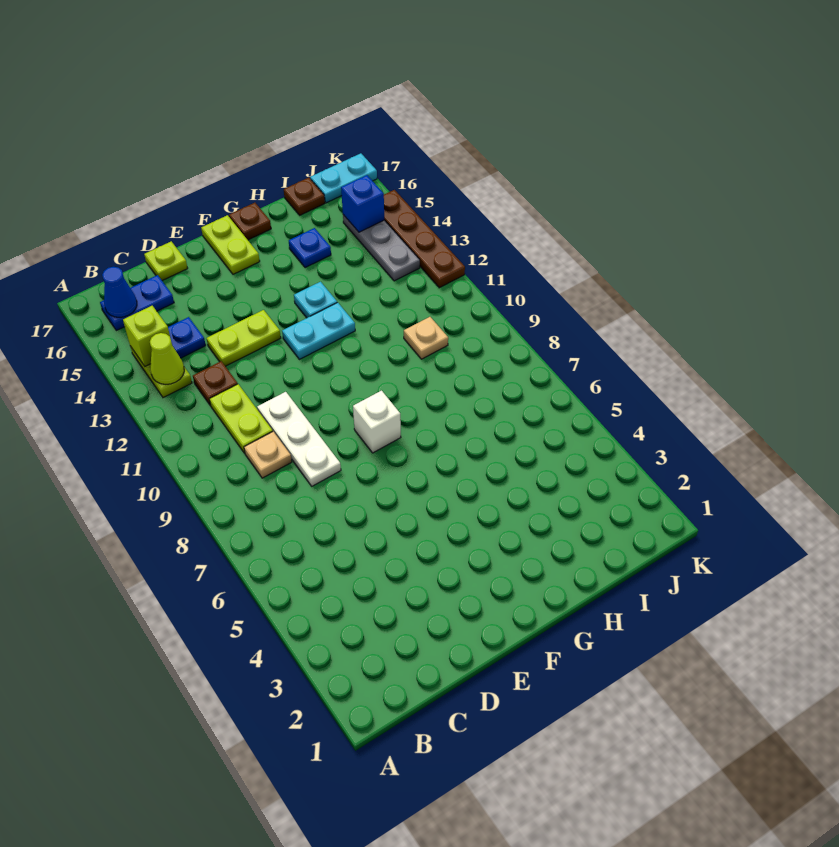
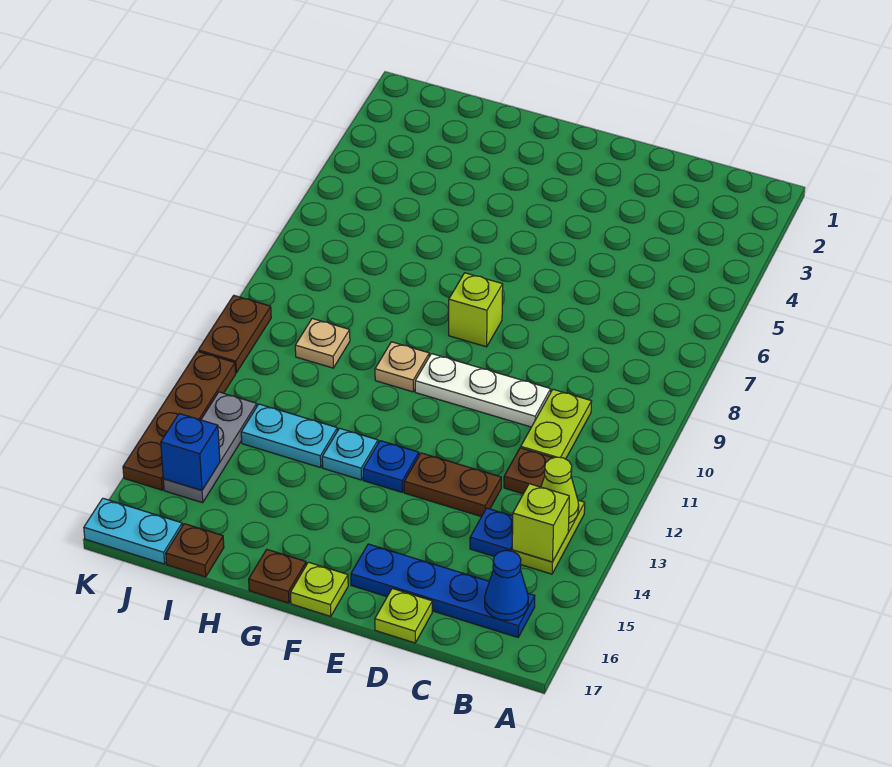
blue plate B16:C16 level 1 -> blue plate B16:E16 level 1
tan plate C9 level 1 -> tan plate G10 level 1
white plate D8:D10 level 1 -> white plate D10:F10 level 1
lime plate D13:E13 level 1 -> brown plate D13:E13 level 1
white brick F8 level 1 -> lime brick F8 level 1
cyan plate F12:G12 level 1 -> cyan plate H13:I13 level 1
lime plate F16:F17 level 1 -> lime plate F17 level 1
blue plate H15 level 1 -> blue plate F13 level 1
none -> brown plate K10:K11 level 1

